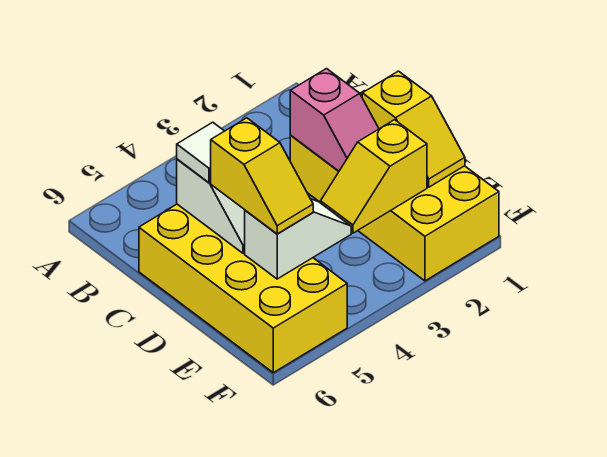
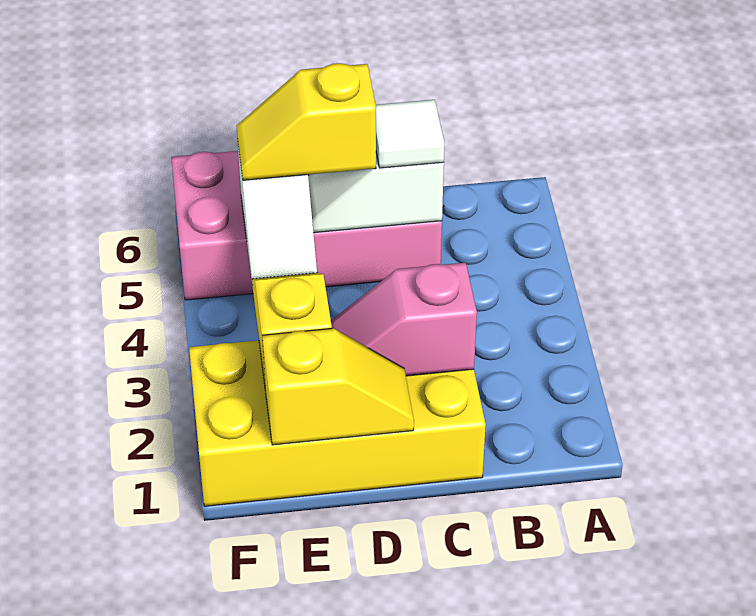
yellow brick C5:F6 level 1 -> pink brick C5:F6 level 1
yellow slope D1:E1 level 2 top D -> yellow slope D1:E1 level 2 top E

